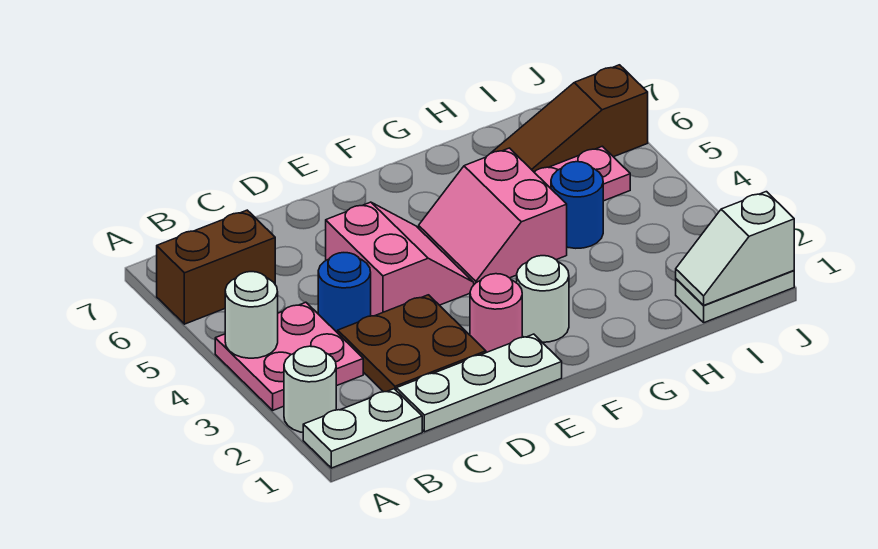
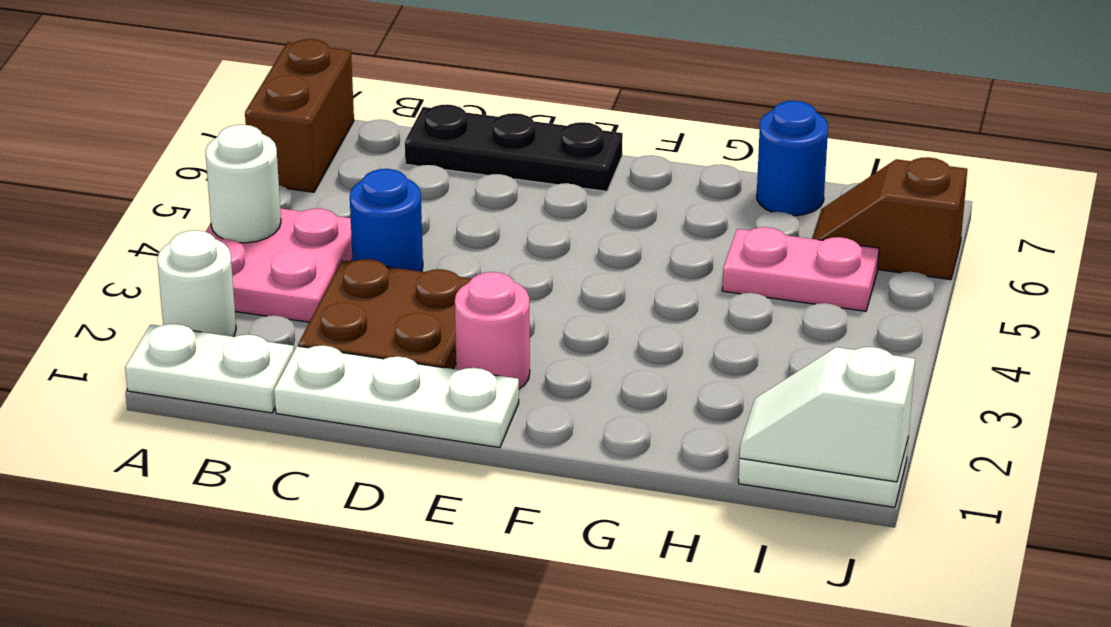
brown brick A6:B6 level 1 -> brown brick A6:A7 level 1
none -> black plate C7:E7 level 1
pink slope D4:E5 level 1 top D -> none
white round brick F2 level 1 -> none
pink slope F4:G5 level 1 top G -> none
blue round brick H4 level 1 -> blue round brick H7 level 1
brown slope H6:J6 level 1 top J -> brown slope I6:J6 level 1 top J

